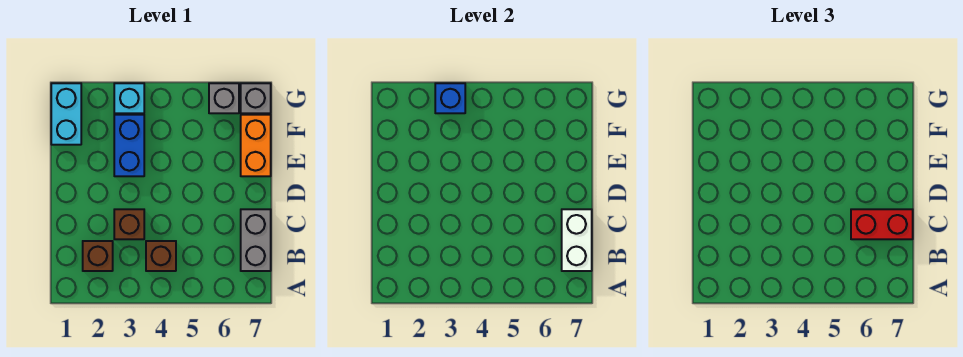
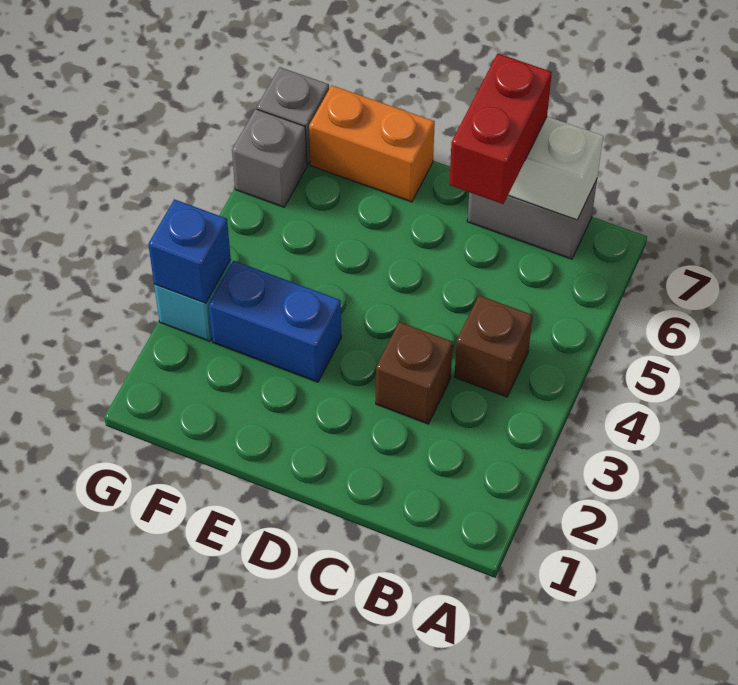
brown brick B2 level 1 -> none
cyan brick F1:G1 level 1 -> none

